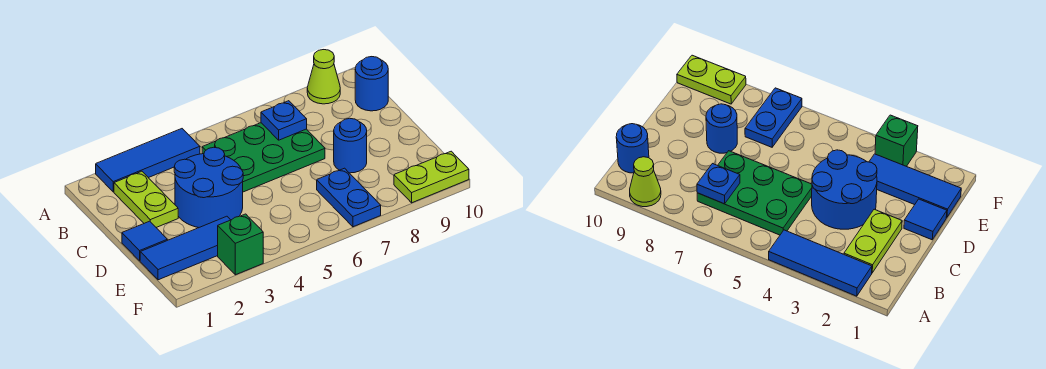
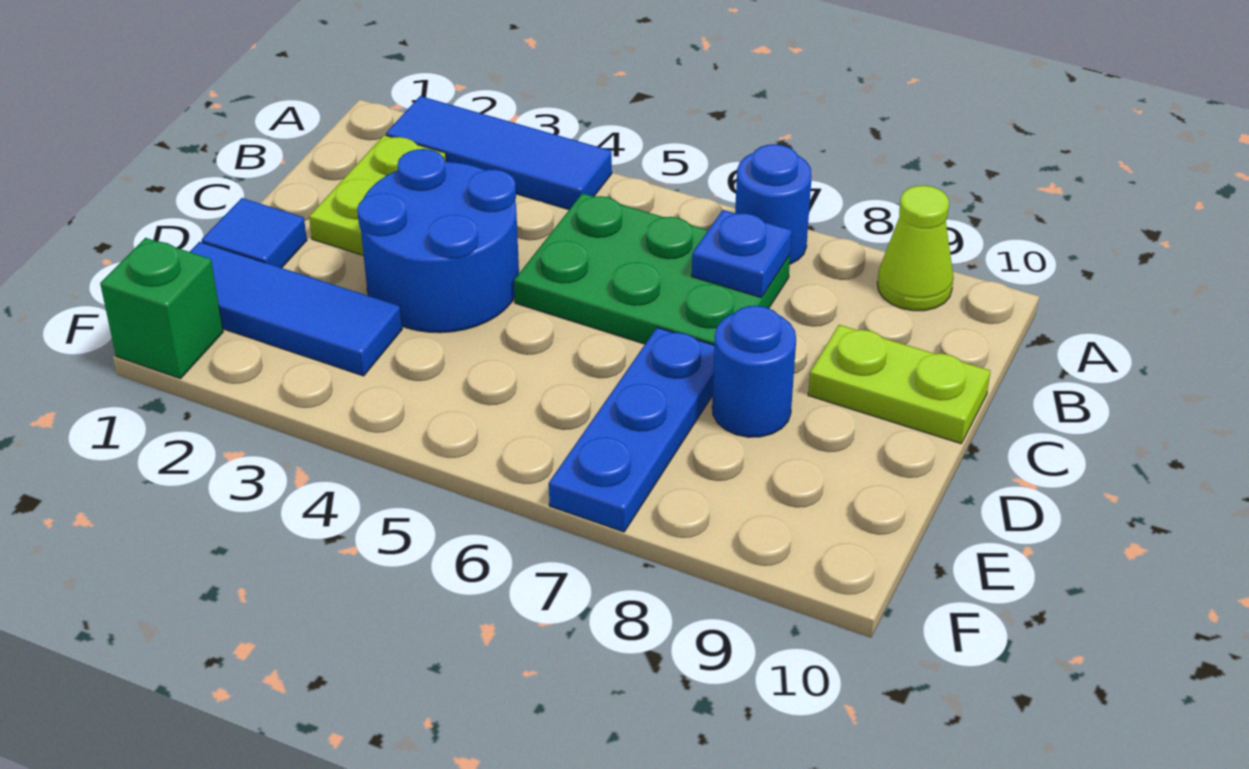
blue round brick B10 level 1 -> blue round brick A7 level 1
blue plate E7:F7 level 1 -> blue plate D7:F7 level 1
green brick F3 level 1 -> green brick F1 level 1
lime plate F9:F10 level 1 -> lime plate C9:C10 level 1

